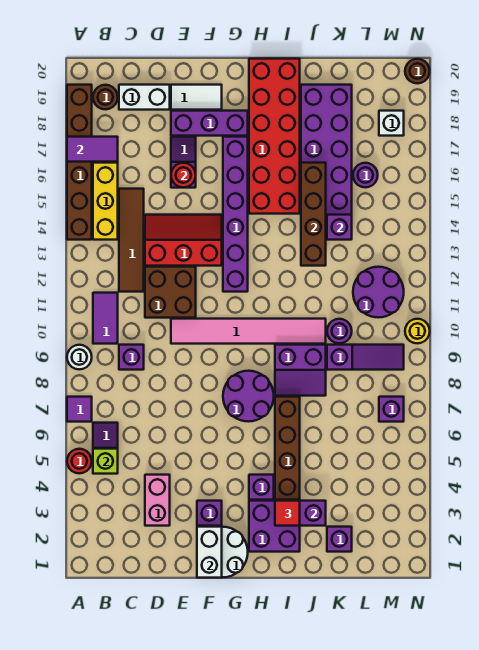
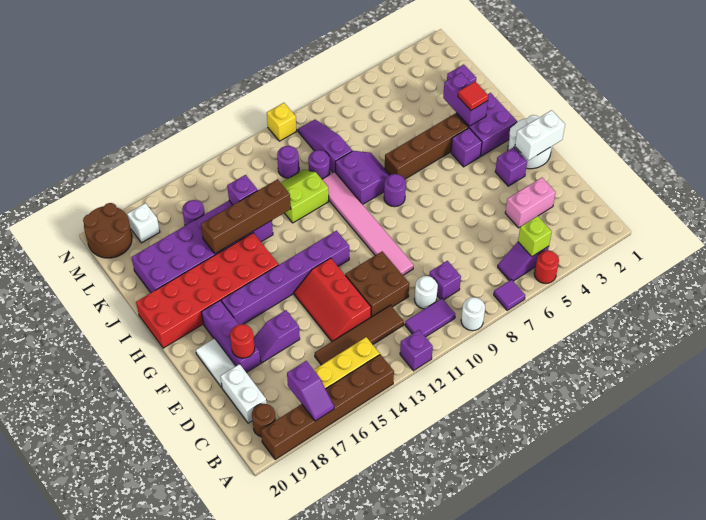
purple tile A17:B17 level 2 -> purple slope A17:B17 level 2 top B
none -> white round brick C10 level 1
red round brick E16 level 2 -> red round brick E18 level 2
purple round brick G7:H8 level 1 -> purple round brick H8 level 1
none -> lime slope J11:K12 level 1 top J
purple round brick L11:M12 level 1 -> purple round brick L11 level 1
purple brick M7 level 1 -> purple brick A12 level 1
yellow round brick N10 level 1 -> yellow brick N10 level 1
brown round brick N20 level 1 -> brown round brick M19:N20 level 1

